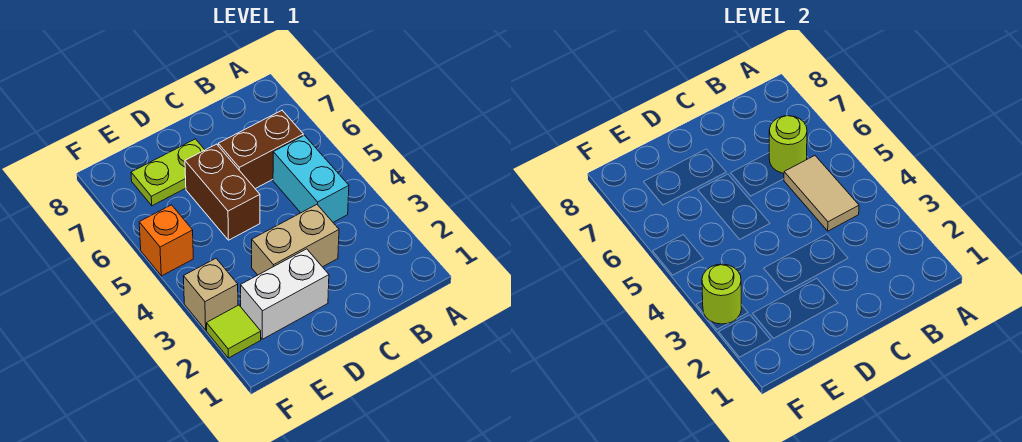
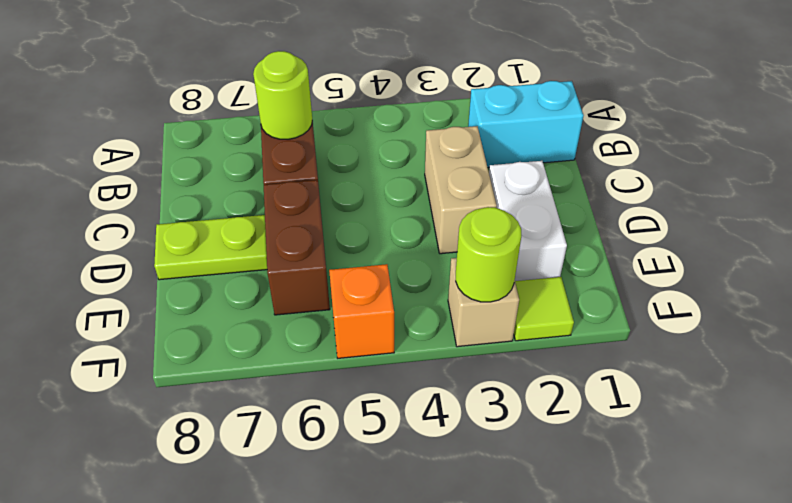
cyan brick B4:B5 level 1 -> cyan brick B1:B2 level 1
tan tile B4:B5 level 2 -> none
brown brick D5:D6 level 1 -> brown brick D6:E6 level 1
lime plate D7:E7 level 1 -> lime plate D7:D8 level 1

